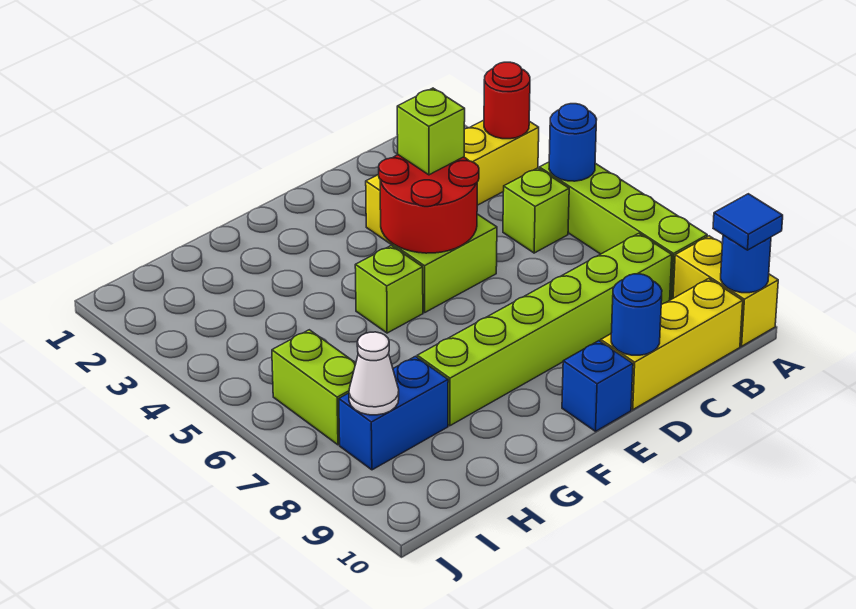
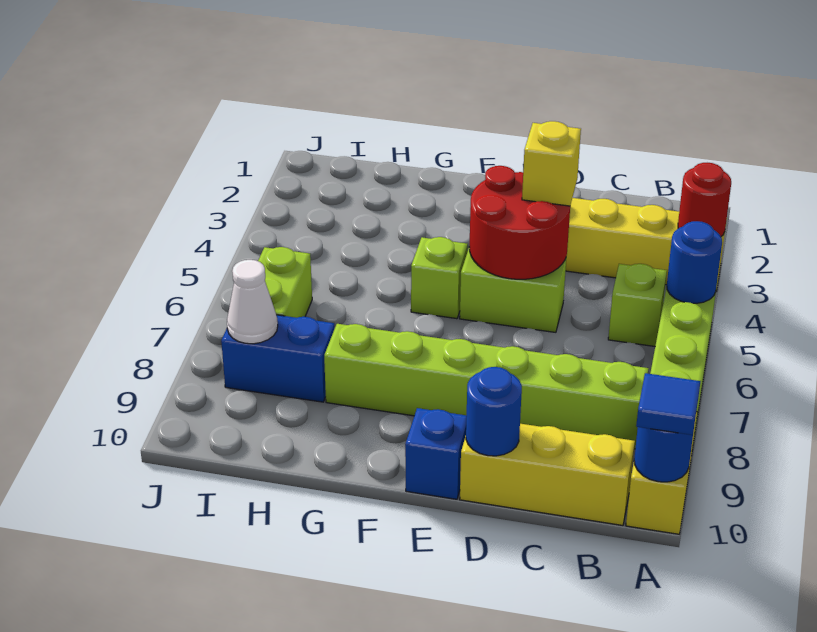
lime brick D4 level 3 -> yellow brick D4 level 3

